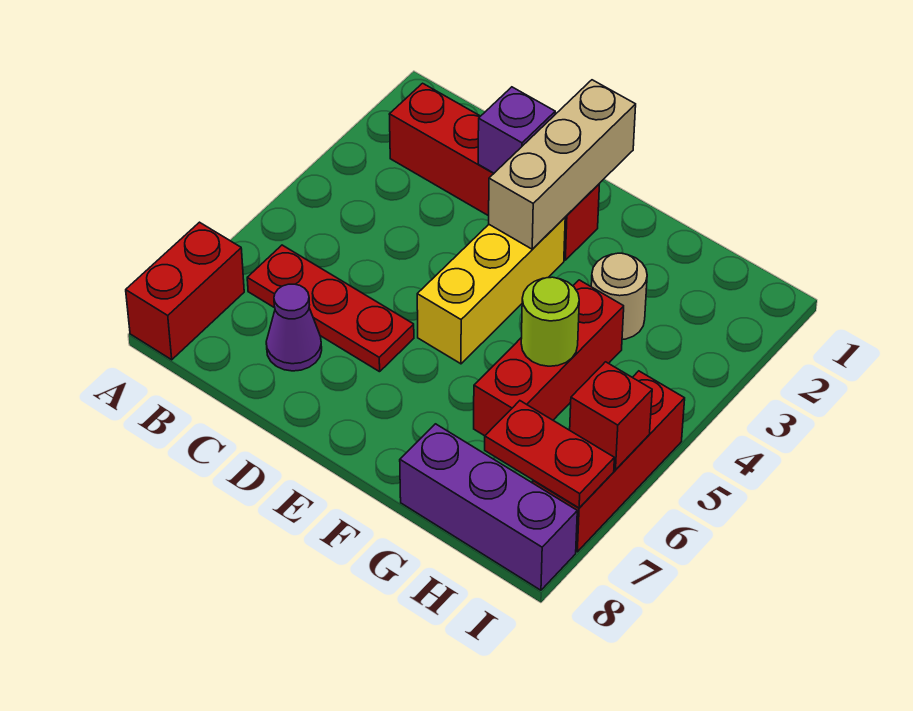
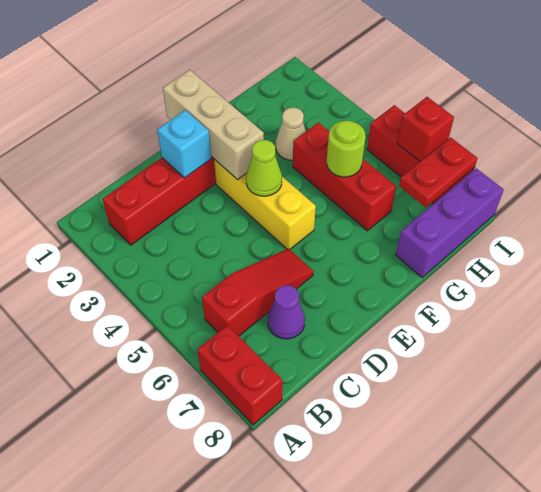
red plate B6:D6 level 1 -> red slope B6:D6 level 1 top B
purple brick D2 level 2 -> cyan brick D2 level 2
none -> lime cone E4 level 2
tan round brick G3 level 1 -> tan cone G3 level 1

